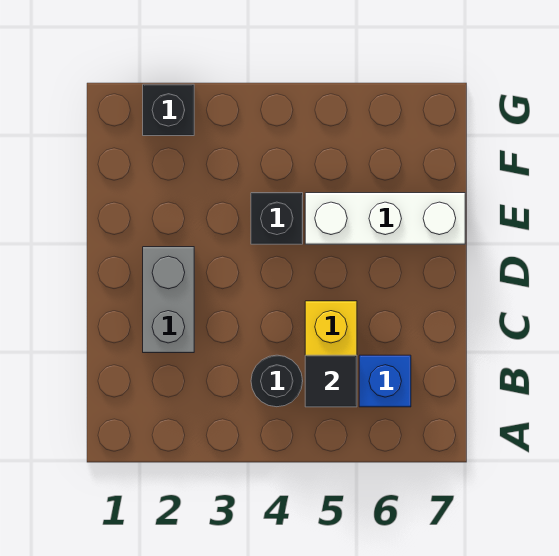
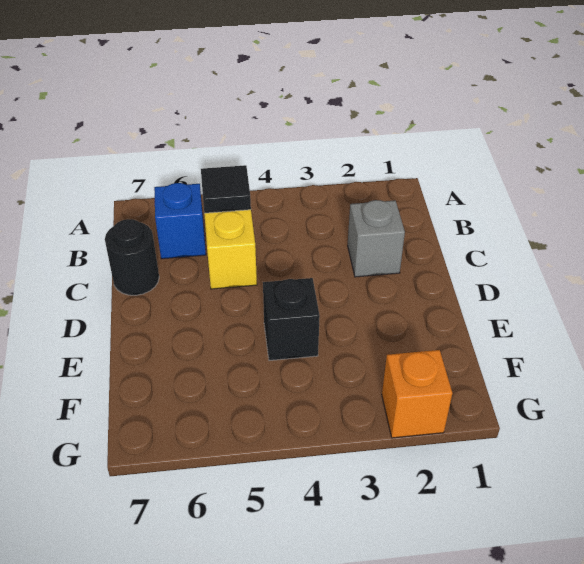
black round brick B4 level 1 -> black round brick C7 level 1
grey brick C2:D2 level 1 -> grey brick C2 level 1
white brick E5:E7 level 1 -> none
black brick G2 level 1 -> orange brick G2 level 1

